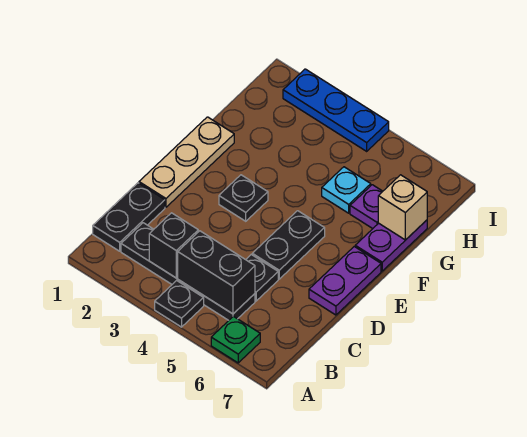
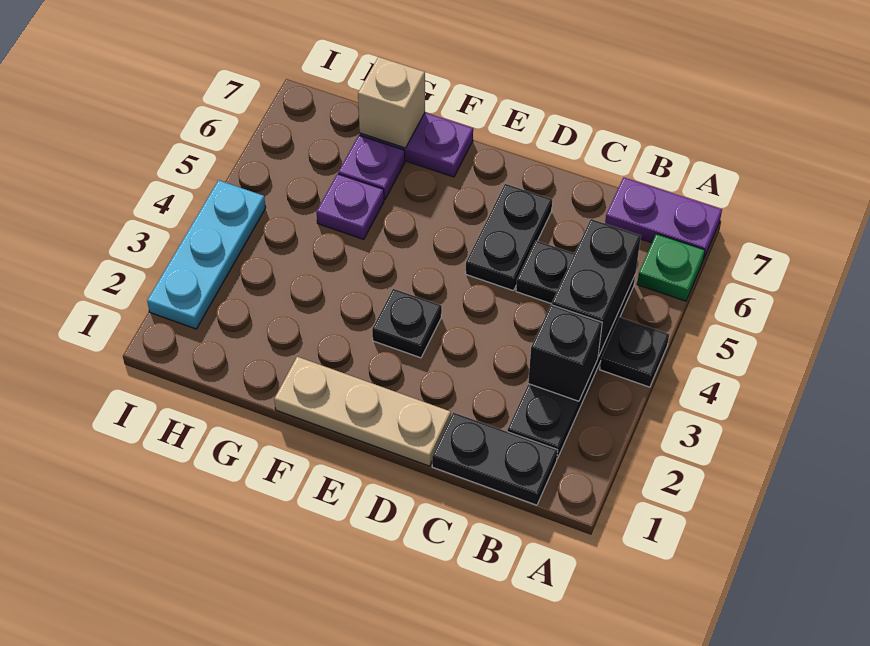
black plate D5:E5 level 1 -> black plate D5:D6 level 1
purple plate D7:E7 level 1 -> purple plate A7:B7 level 1
cyan plate G5 level 1 -> purple plate G5 level 1
blue plate I2:I4 level 1 -> cyan plate I2:I4 level 1

